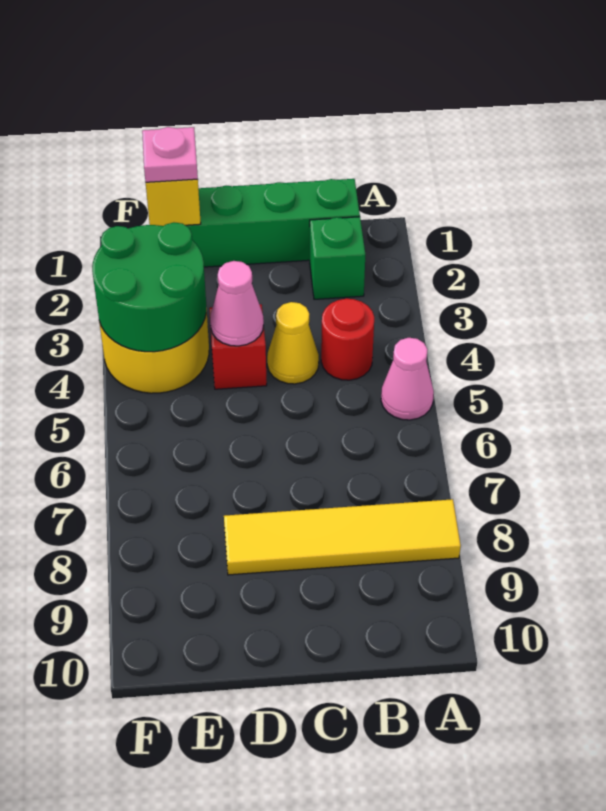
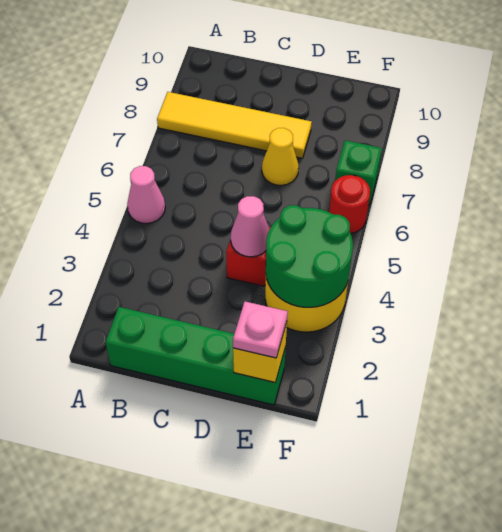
green brick B2 level 1 -> green brick F7 level 1
red round brick B4 level 1 -> red round brick F6 level 1
yellow cone C4 level 1 -> yellow cone D7 level 1

